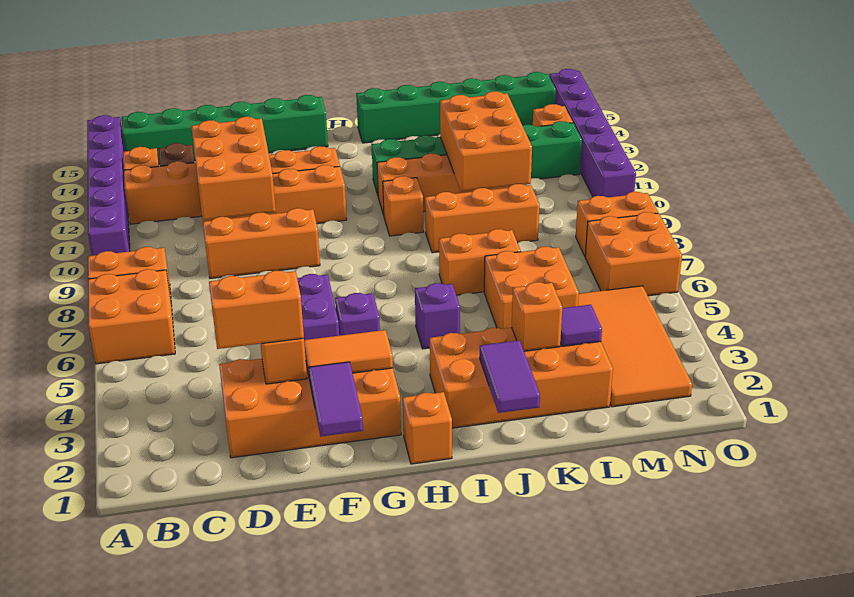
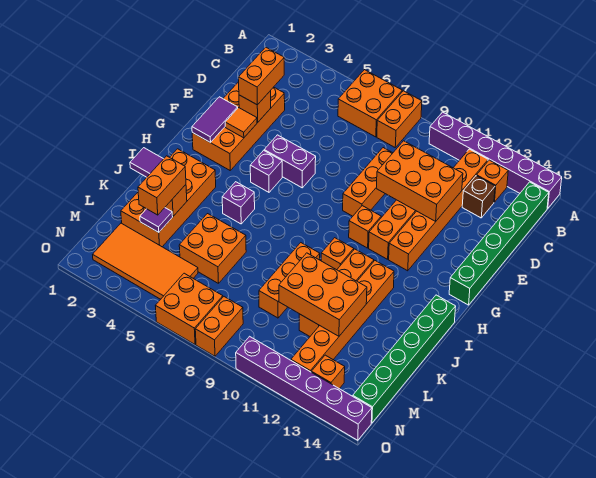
purple tile F1:F2 level 2 -> purple tile F2:G2 level 2
orange tile F3:G3 level 2 -> orange tile F3 level 2
orange brick H1 level 1 -> orange brick G10 level 1
green brick I12:N12 level 1 -> orange brick I12:N12 level 1
orange brick J7:K7 level 1 -> orange brick K3:L3 level 3

